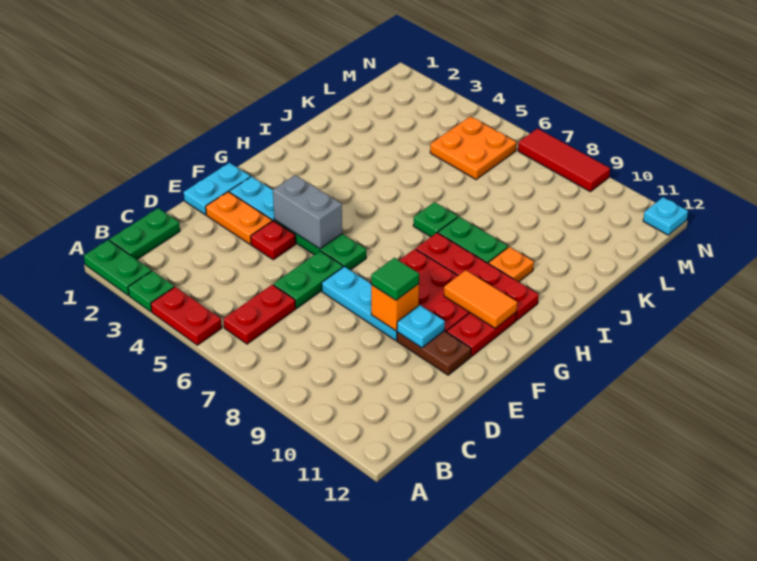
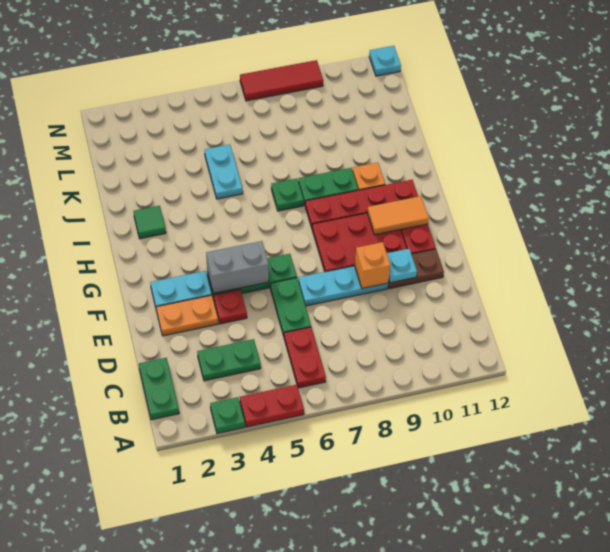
green plate A1:A2 level 1 -> green plate C3:C4 level 1
cyan plate E1:F1 level 1 -> cyan plate J5:K5 level 1
green tile E9 level 3 -> green tile I2 level 1
orange plate L5:M6 level 1 -> none

